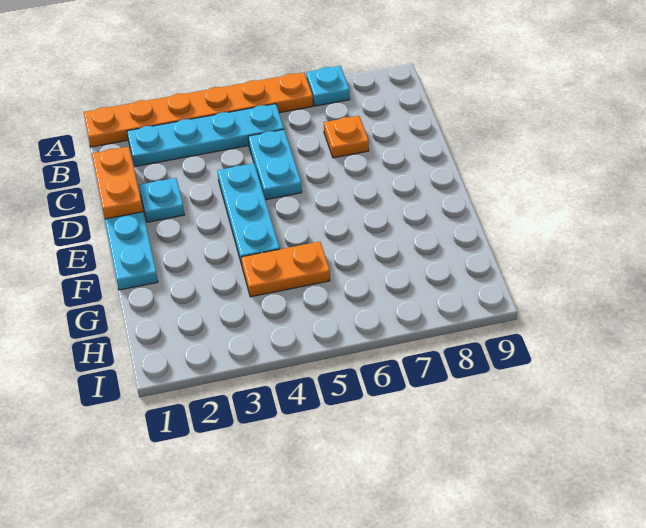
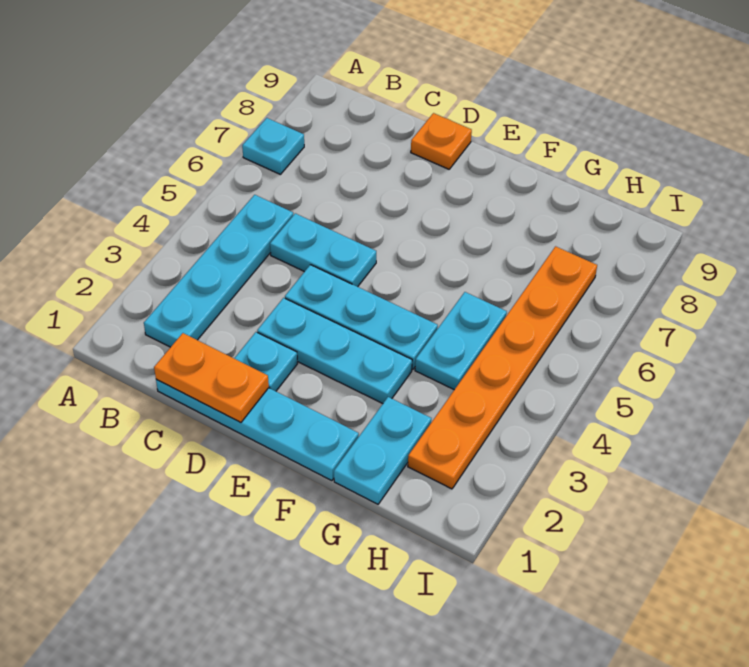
orange plate A1:A6 level 1 -> orange plate H2:H7 level 1
orange plate C7 level 1 -> orange plate D9 level 1
none -> cyan plate D3:F3 level 1
none -> cyan plate G1:G2 level 1
orange plate G4:G5 level 1 -> cyan plate G4:G5 level 1

